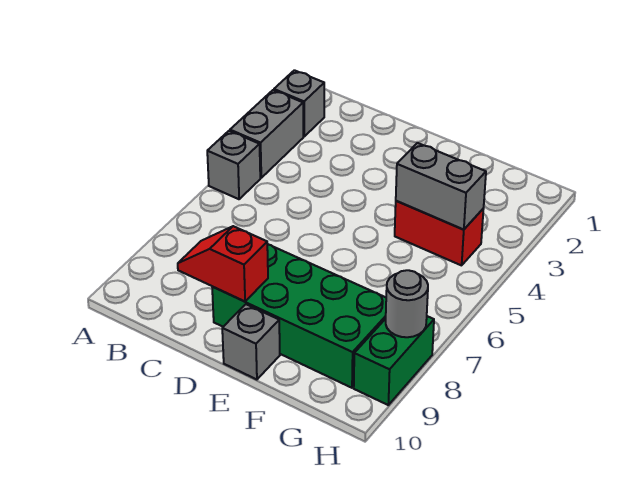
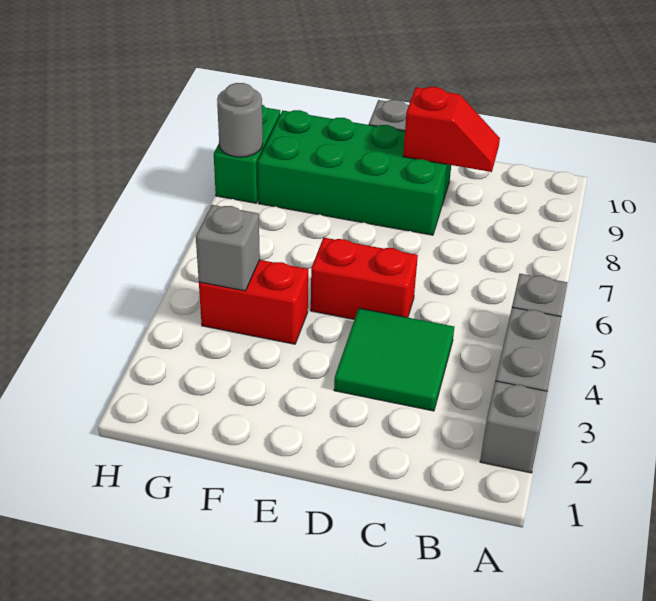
none -> green tile C3:D4 level 1
none -> red brick D5:E5 level 1
grey brick F4:G4 level 2 -> grey brick G4 level 2

